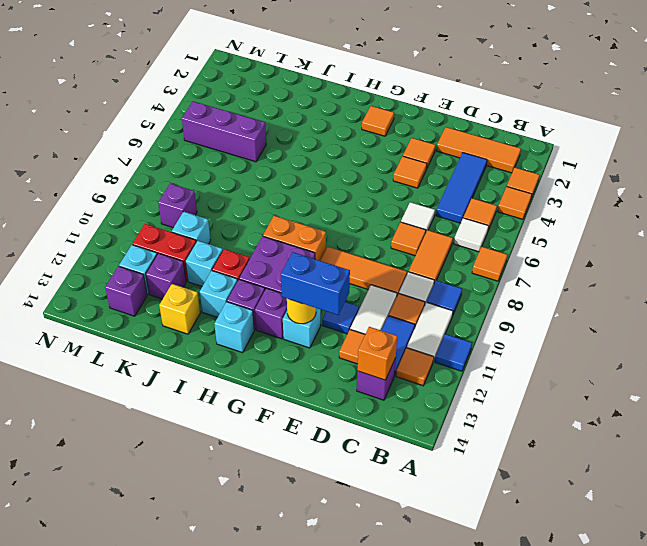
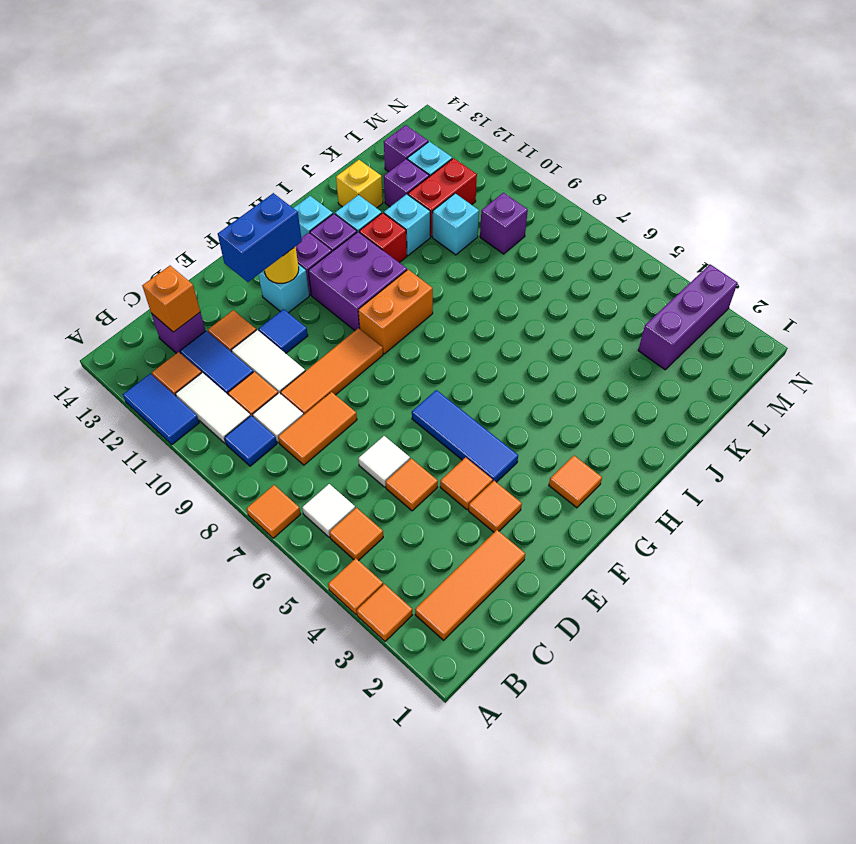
blue tile A11 level 1 -> blue tile A11:A12 level 1
blue tile C3:C5 level 1 -> blue tile F4:F6 level 1
orange tile C7:C8 level 1 -> orange tile C8:D8 level 1
orange tile D7 level 1 -> orange tile D5 level 1
purple brick K5:M5 level 1 -> purple brick L3:N3 level 1

